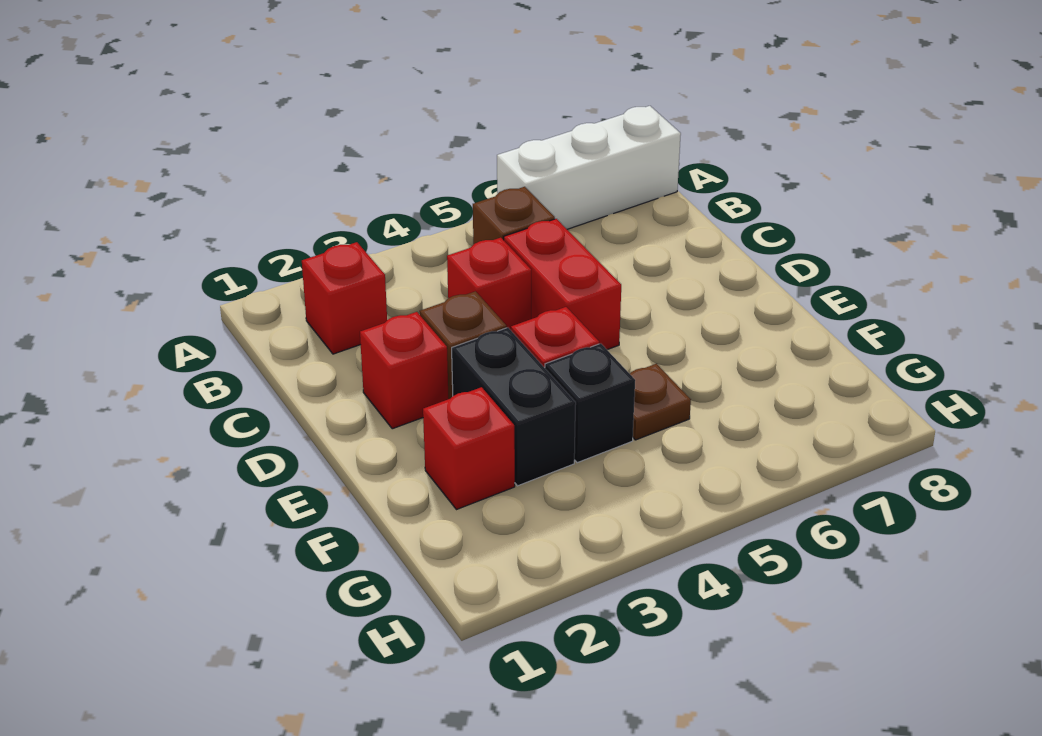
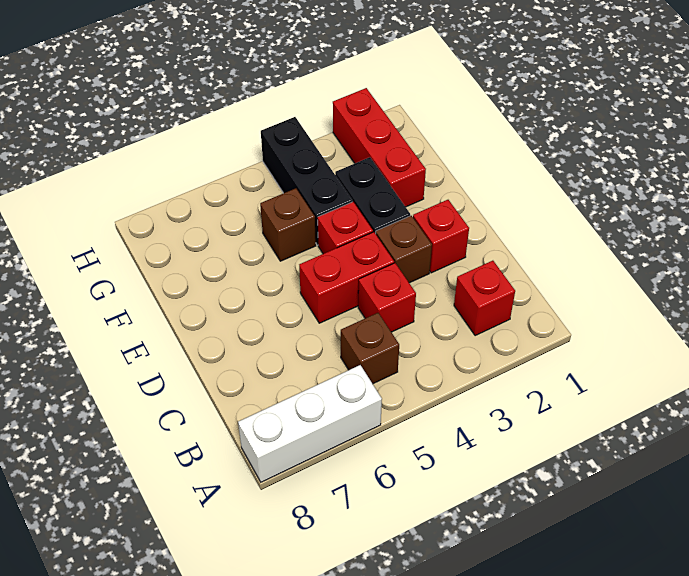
red brick C5:D5 level 1 -> red brick D4:D5 level 1
red brick F2 level 1 -> red brick F2:H2 level 1
black brick F4 level 1 -> black brick F4:H4 level 1
brown plate F5 level 1 -> brown brick F5 level 1

